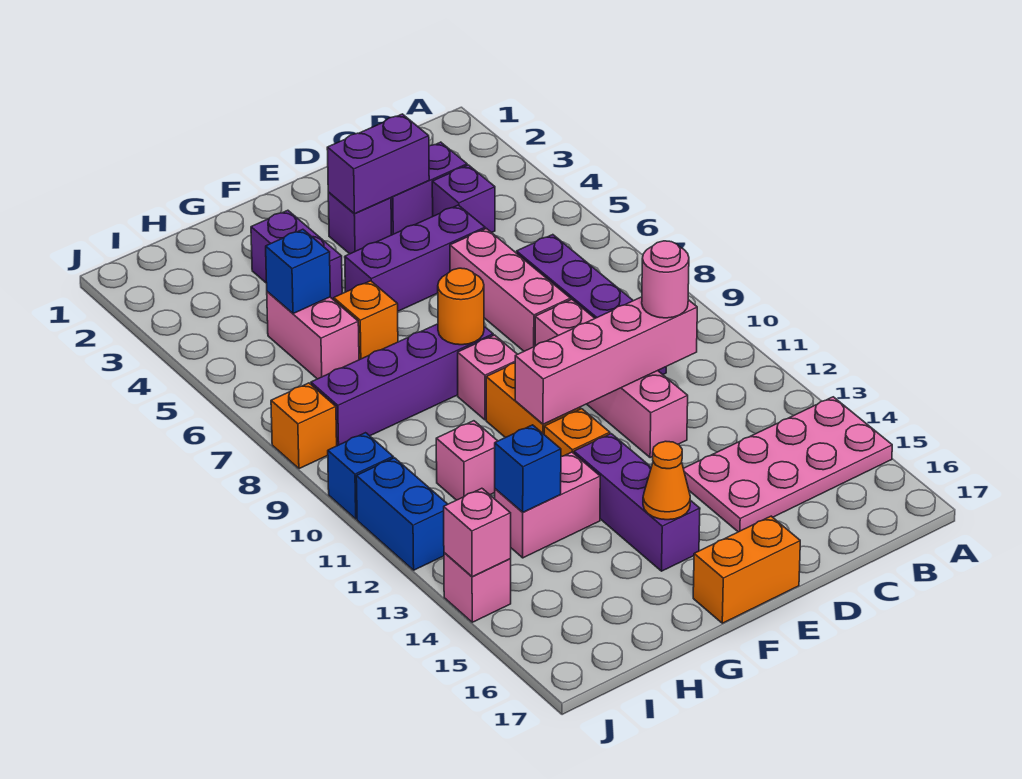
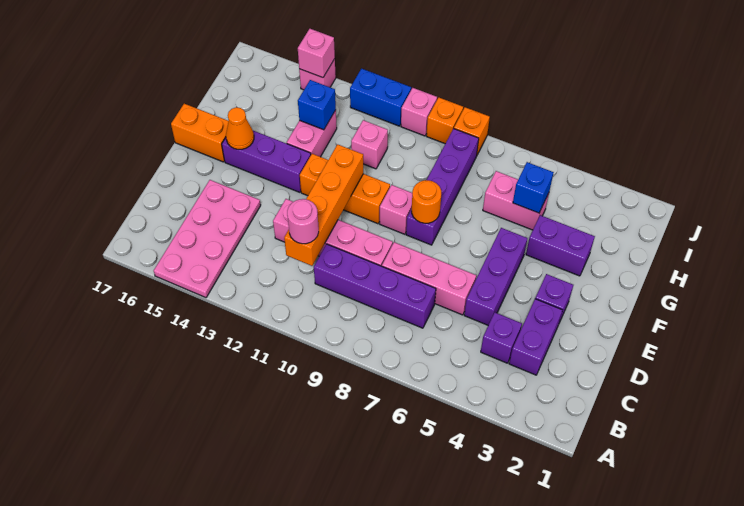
pink brick C11:F11 level 2 -> orange brick C11:F11 level 2
purple brick D3:E3 level 2 -> none
orange brick E17:F17 level 1 -> orange brick F16:F17 level 1
orange brick G6 level 1 -> orange brick J9 level 1
blue brick J10 level 1 -> pink brick J10 level 1

